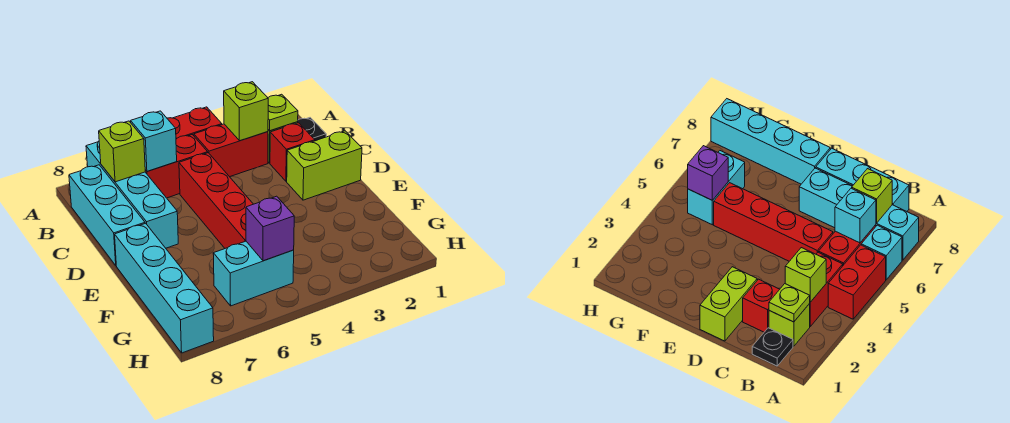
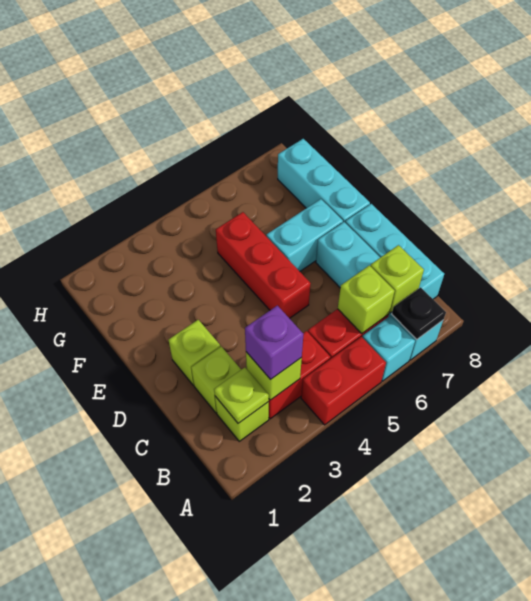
black plate B1 level 1 -> black plate A7 level 2
cyan brick B6 level 2 -> lime brick B6 level 2
red brick C2 level 1 -> lime brick C2 level 1
red brick C5:F5 level 1 -> red brick D5:F5 level 1
lime brick D1:D2 level 1 -> lime brick D2 level 1
cyan brick E8:H8 level 1 -> cyan brick E8:G8 level 1
cyan brick G5:G6 level 1 -> cyan brick E6:E7 level 1
purple brick G5 level 2 -> purple brick B3 level 3

